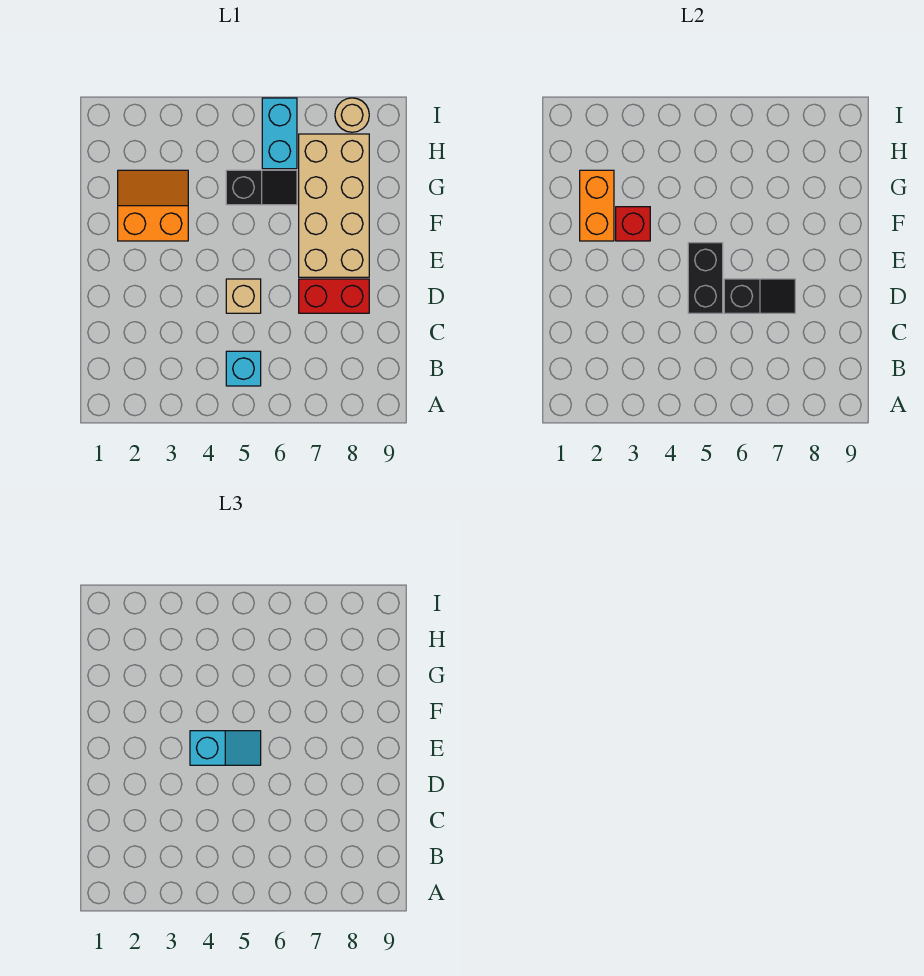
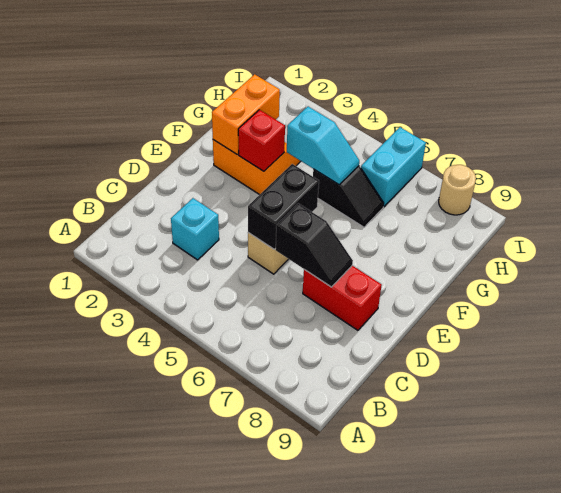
cyan brick B5 level 1 -> cyan brick C3 level 1
cyan slope E4:E5 level 3 top 4 -> cyan slope G4:G5 level 2 top 4
tan brick E7:H8 level 1 -> none

